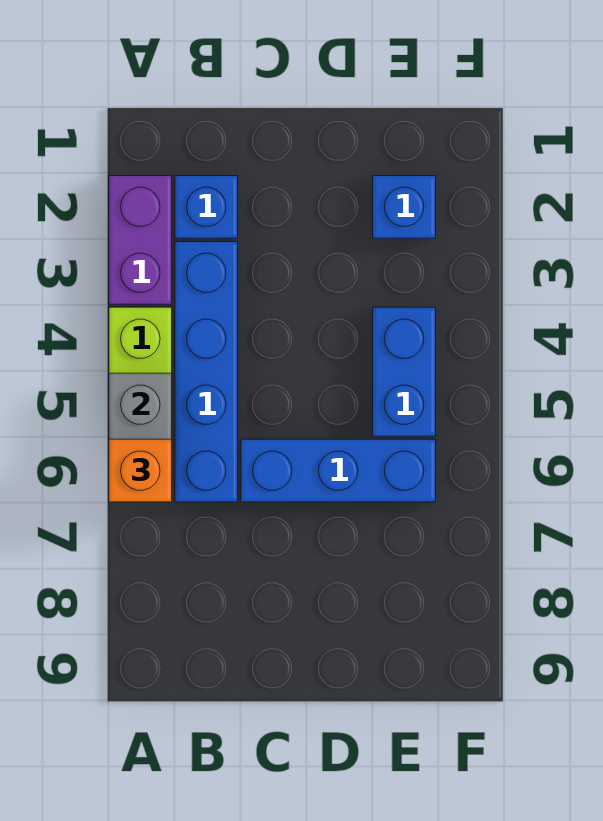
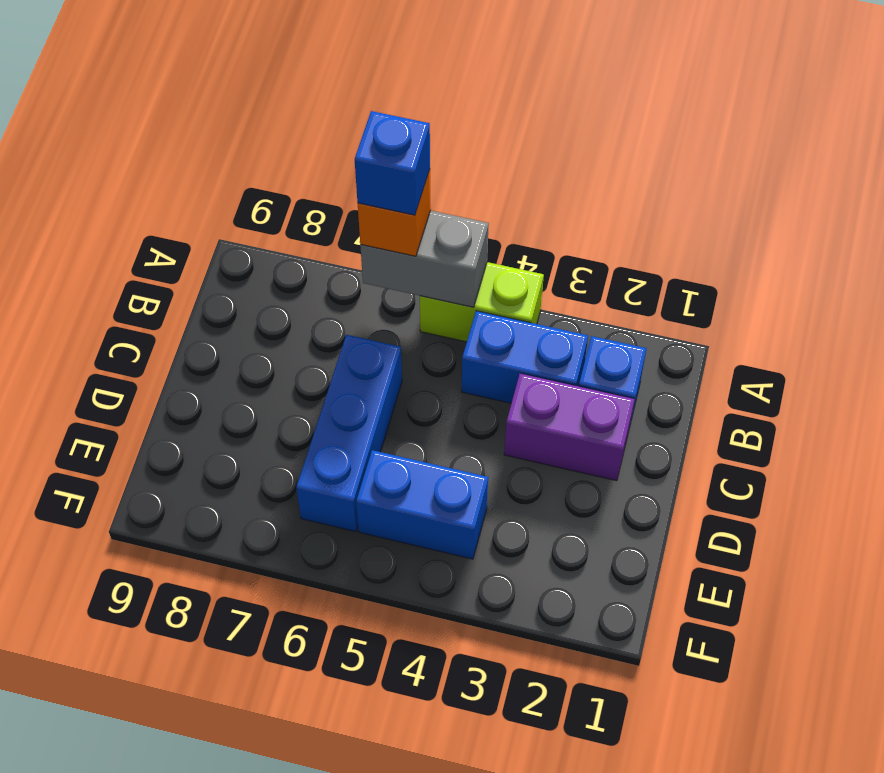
purple brick A2:A3 level 1 -> purple brick C2:C3 level 1
blue brick B3:B6 level 1 -> blue brick B3:B4 level 1
blue brick E2 level 1 -> blue brick A6 level 4

